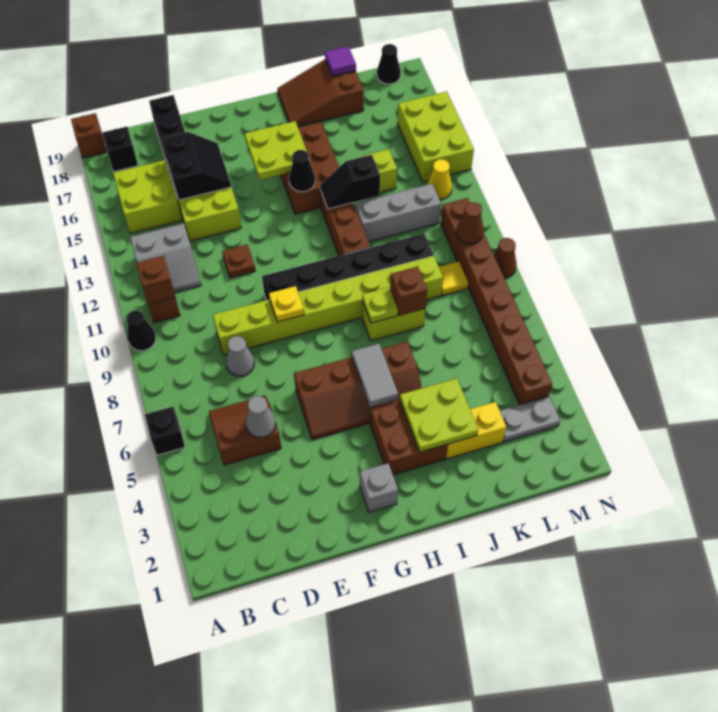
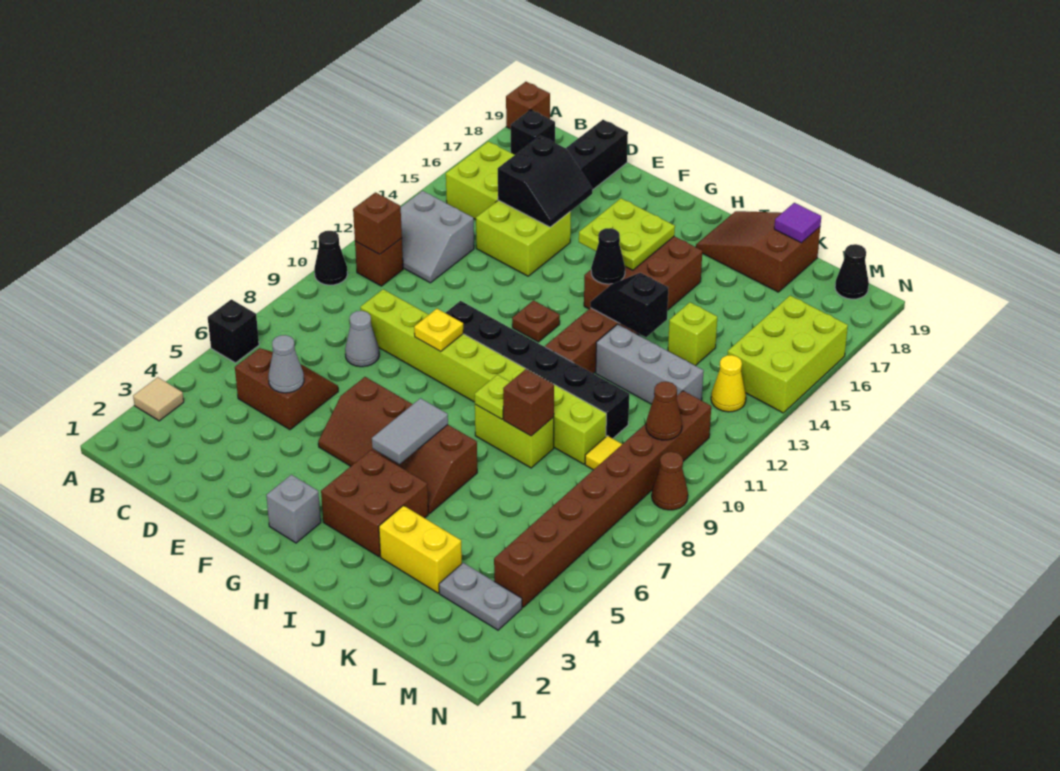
none -> tan tile A3 level 1
brown plate E12 level 1 -> brown plate G12 level 1
lime plate I3:J4 level 2 -> none

